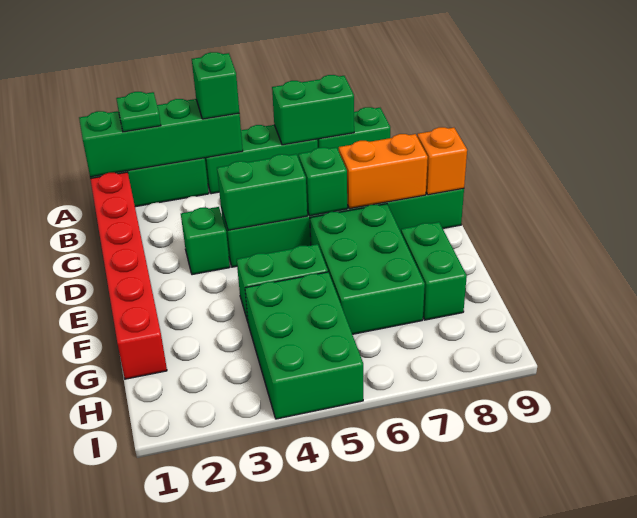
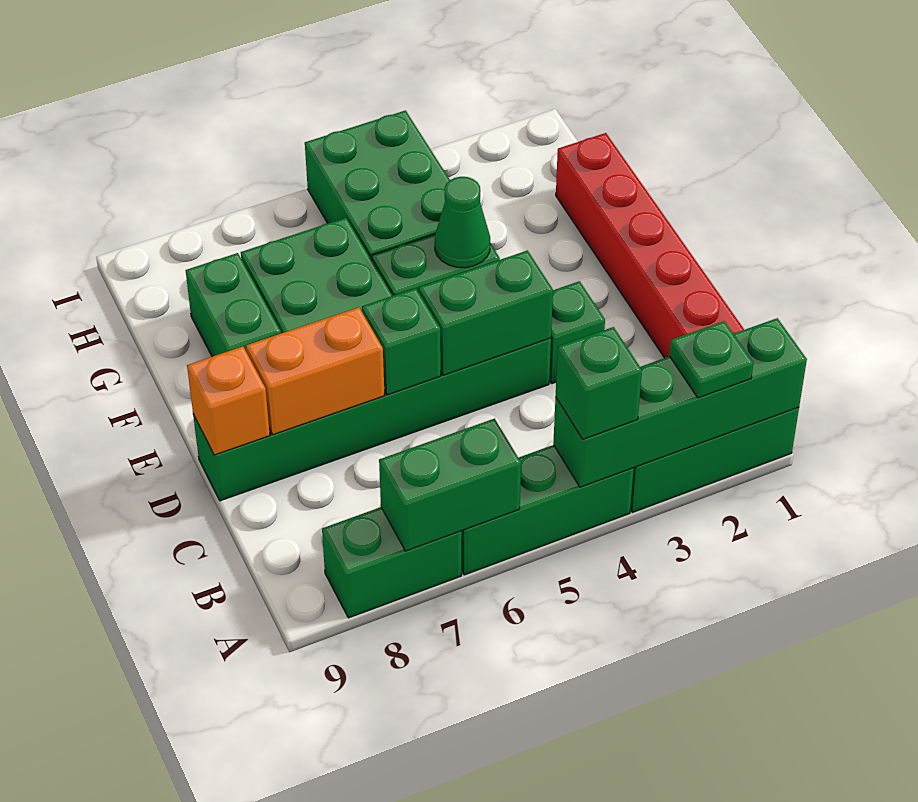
none -> green cone F4 level 2

